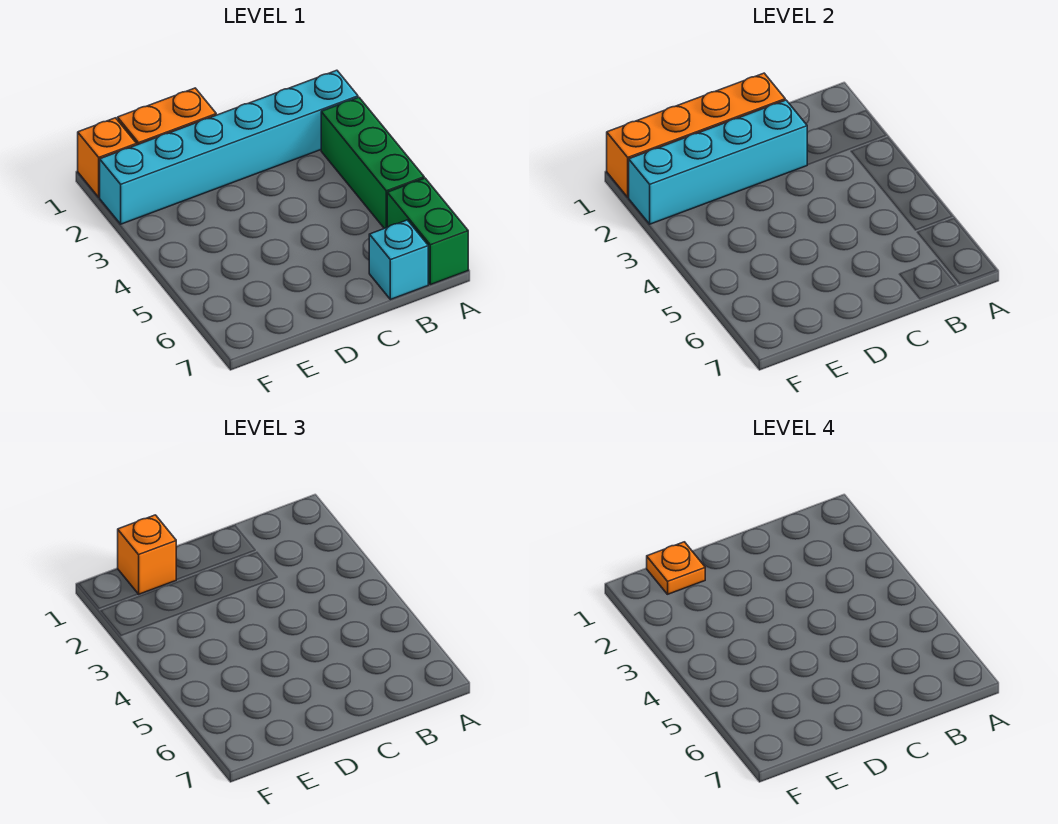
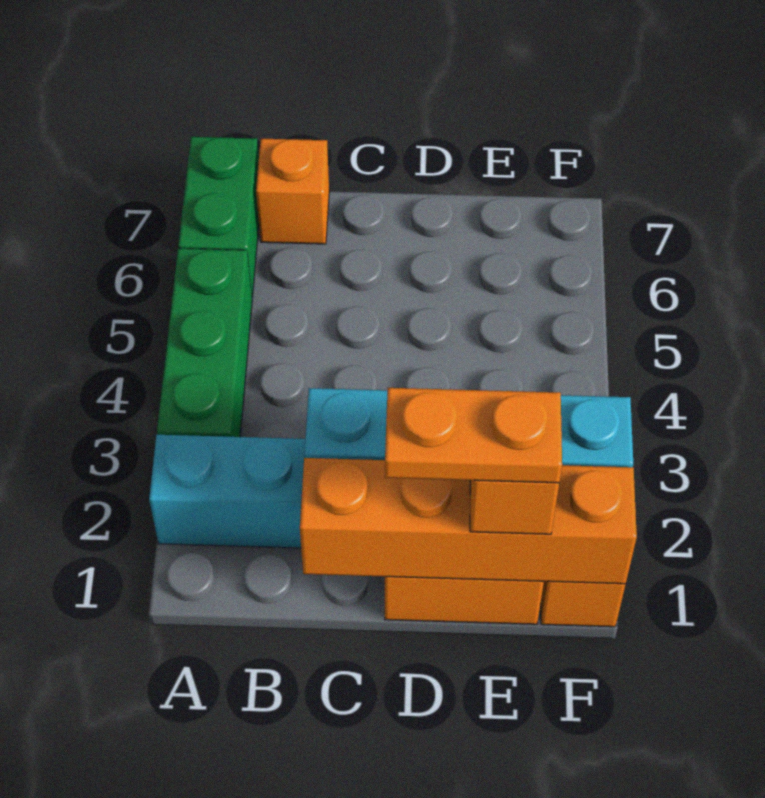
cyan brick B7 level 1 -> orange brick B7 level 1
orange plate E1 level 4 -> orange plate D1:E1 level 4

